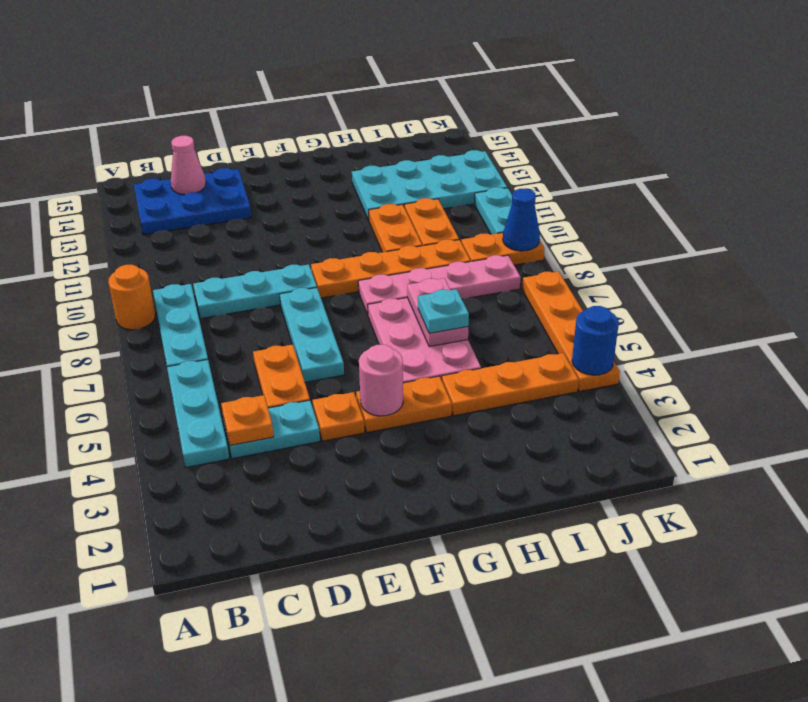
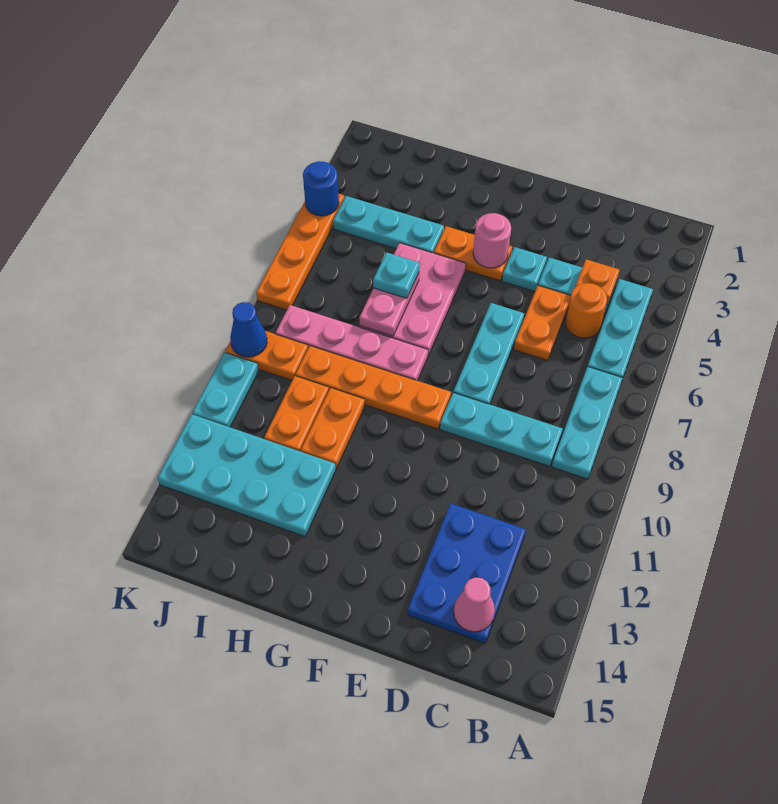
orange round brick A9 level 1 -> orange round brick C5 level 1
blue plate B13:D14 level 1 -> blue plate C12:D14 level 1
orange plate E4 level 1 -> cyan plate E4 level 1
orange plate H4:J4 level 1 -> cyan plate H4:J4 level 1

